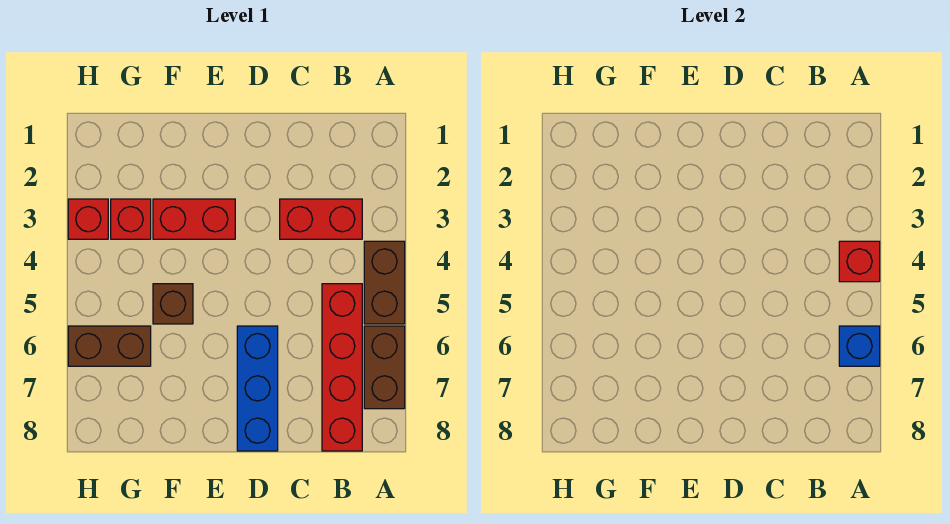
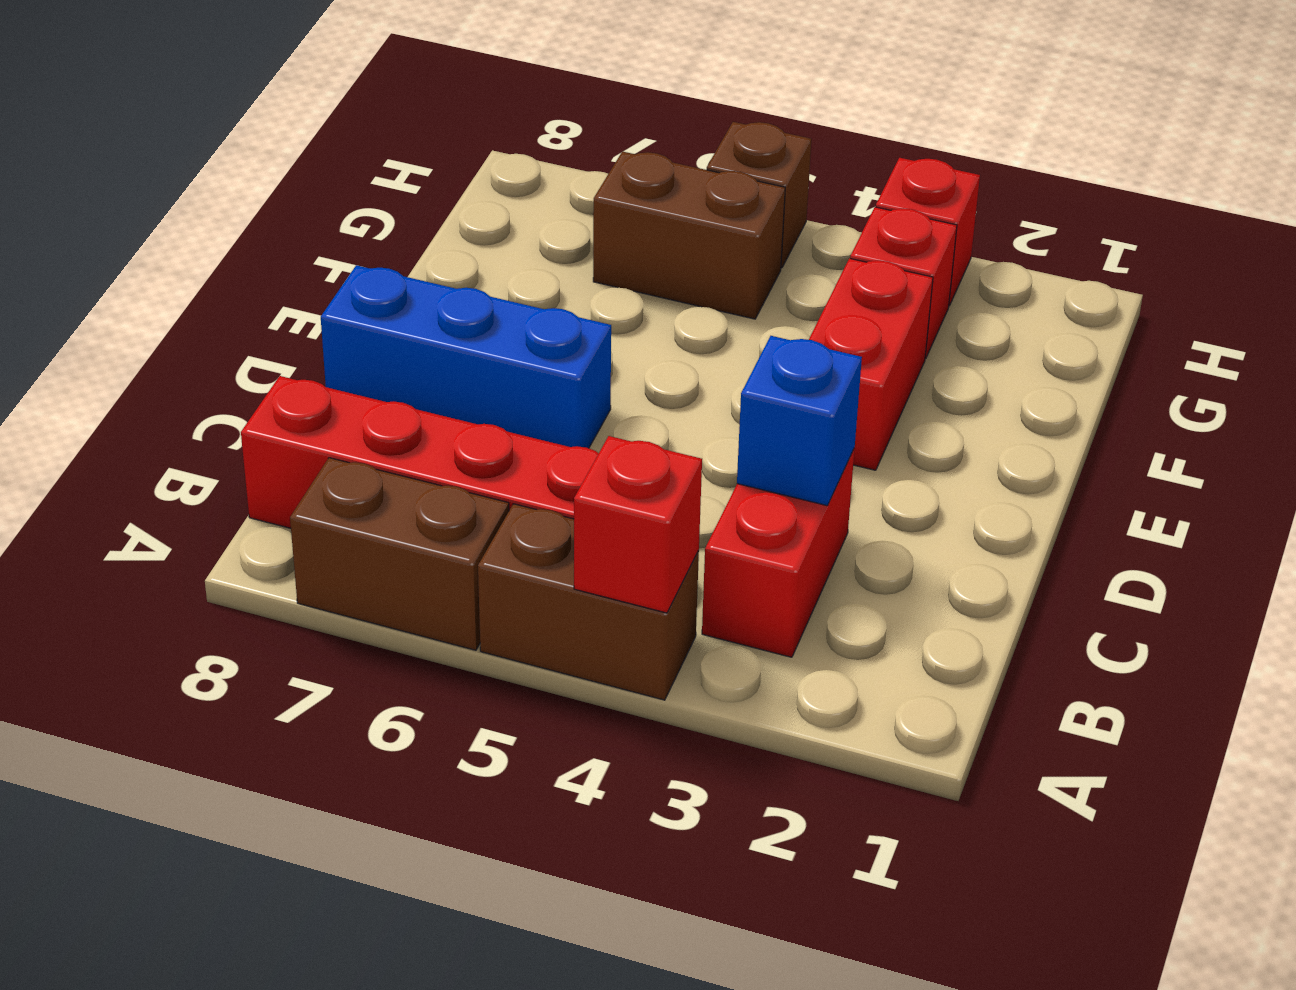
blue brick A6 level 2 -> blue brick C3 level 2
brown brick F5 level 1 -> brown brick H5 level 1
brown brick G6:H6 level 1 -> brown brick G5:G6 level 1

